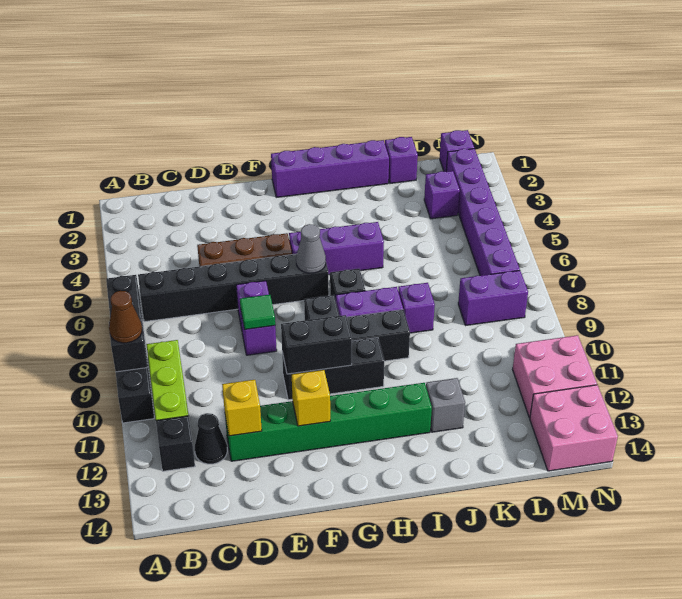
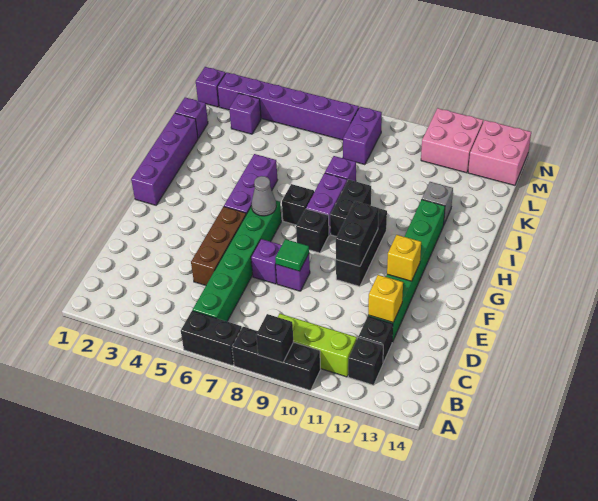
brown cone A9 level 3 -> none
black brick B6:G6 level 1 -> green brick B6:G6 level 1
black cone C12 level 1 -> black brick C12 level 1

